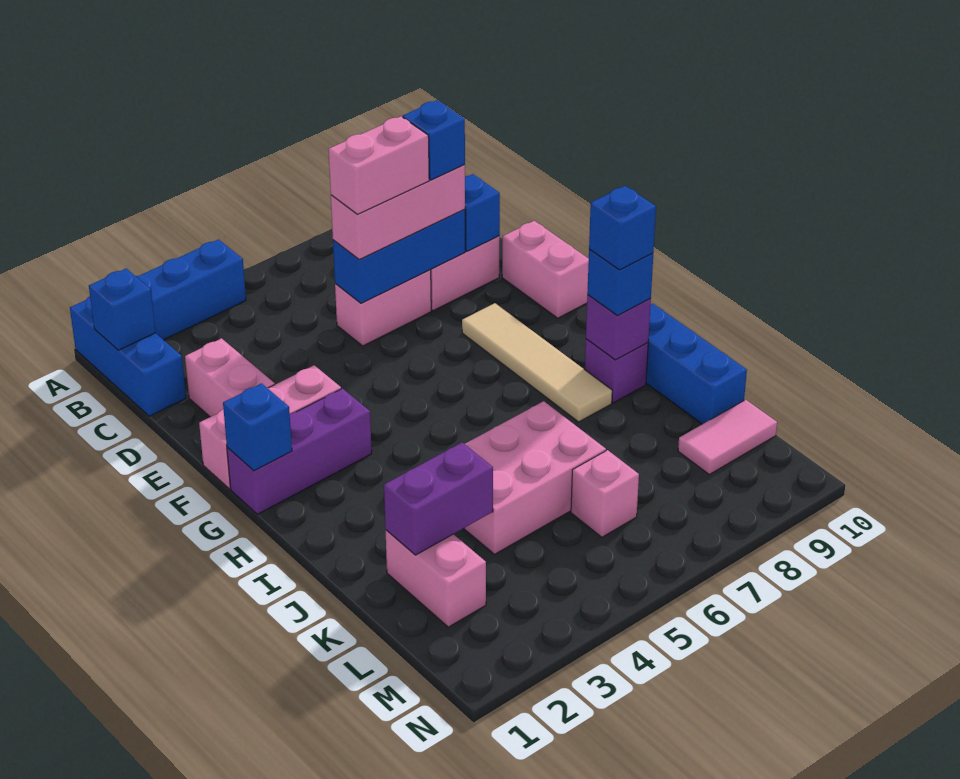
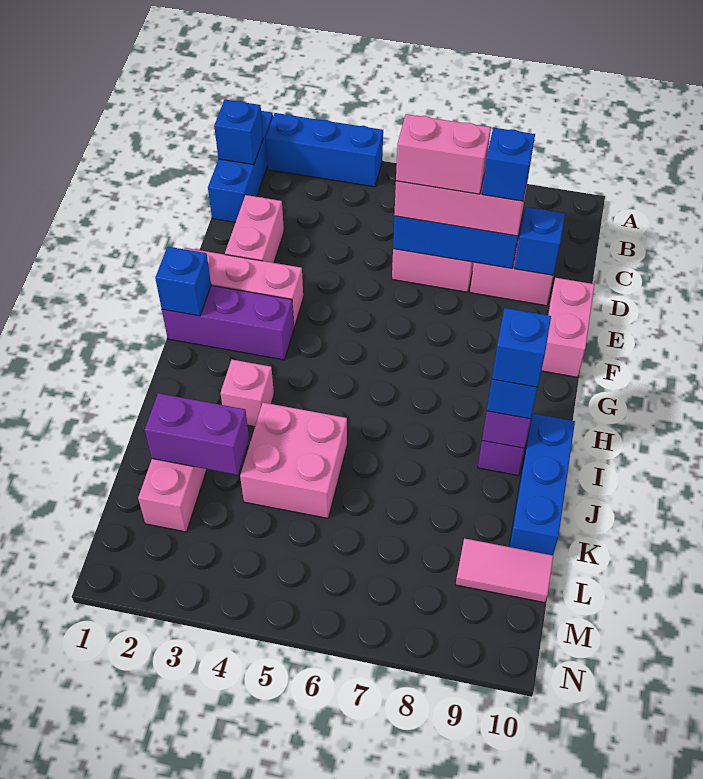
tan tile F8:I8 level 1 -> none
pink brick J4:K6 level 1 -> pink brick J4:K5 level 1
pink brick L6 level 1 -> pink brick I3 level 1

